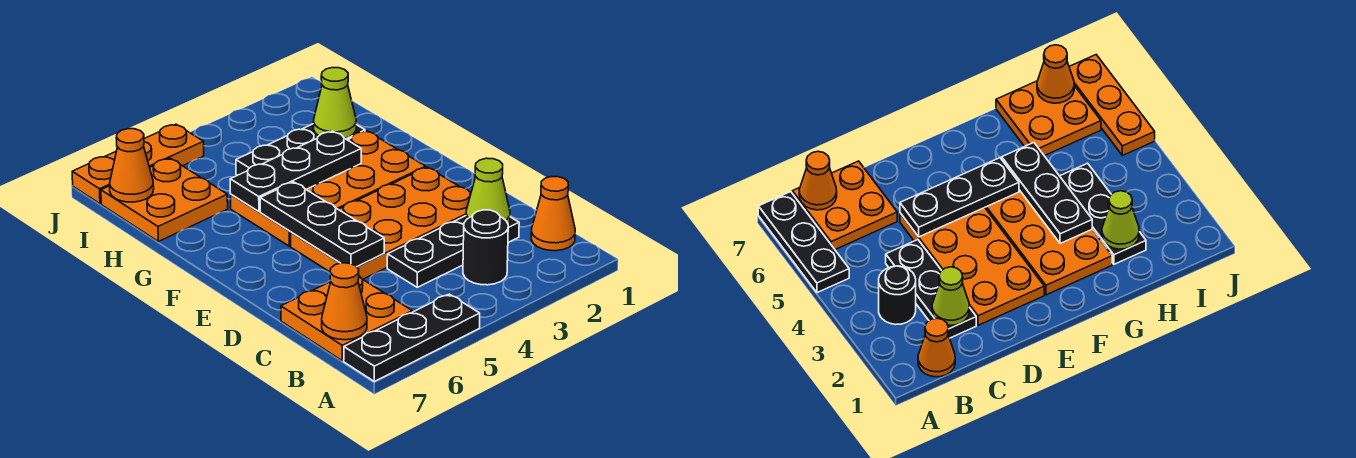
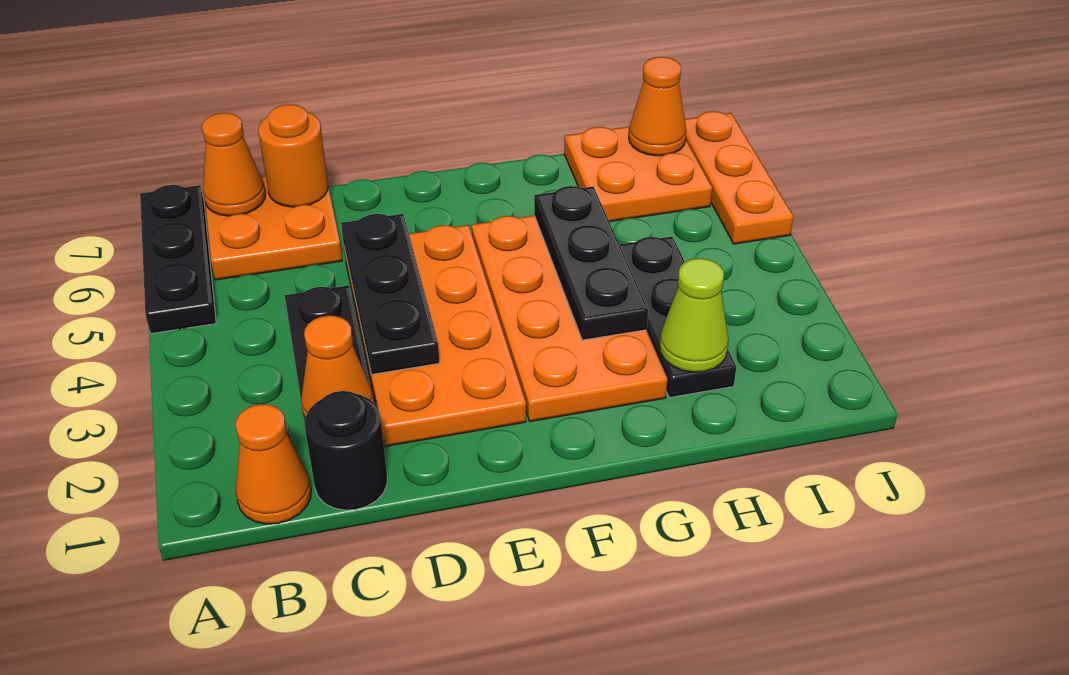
black round brick B3 level 1 -> black round brick C1 level 1
lime cone C2 level 2 -> orange cone C2 level 2
none -> orange round brick C7 level 2
black plate D5:F5 level 2 -> black plate D3:D5 level 2

